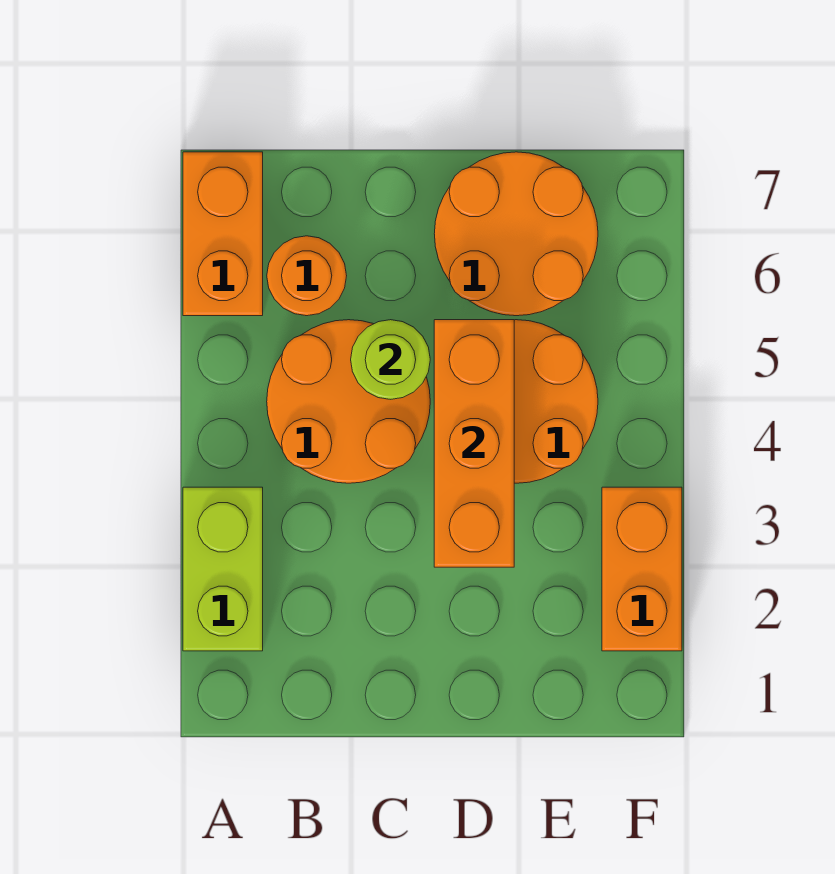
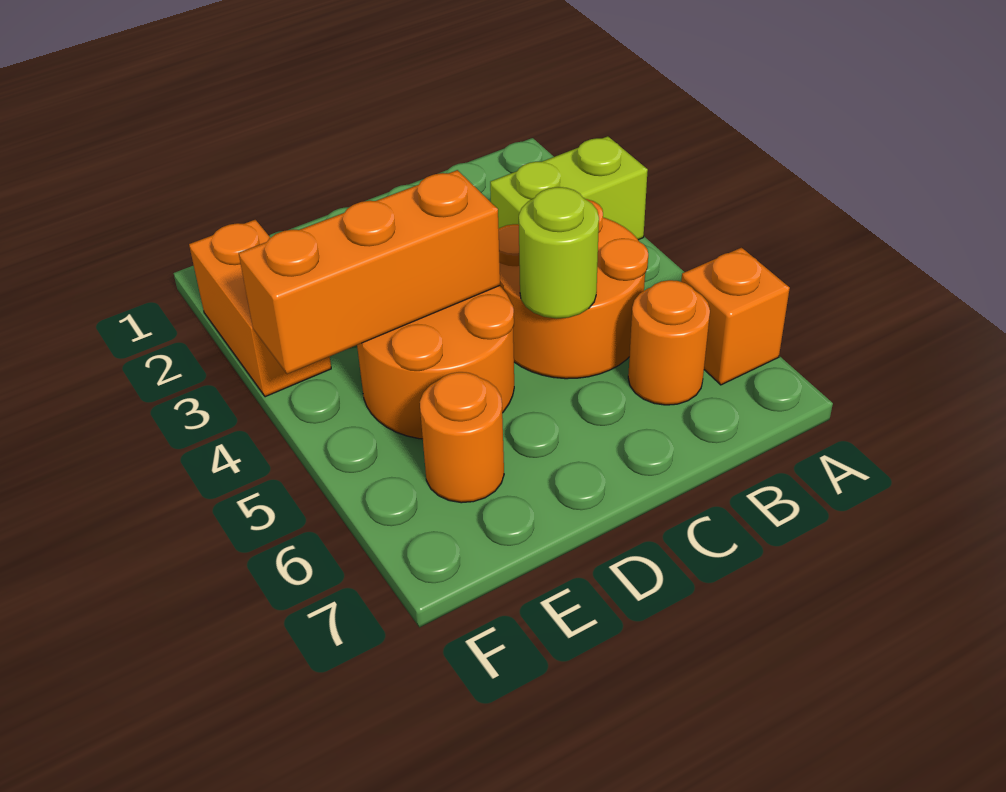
lime brick A2:A3 level 1 -> lime brick A3:B3 level 1
orange brick A6:A7 level 1 -> orange brick A6 level 1
orange brick D3:D5 level 2 -> orange brick D4:F4 level 2
orange round brick D6:E7 level 1 -> orange round brick E6 level 1

